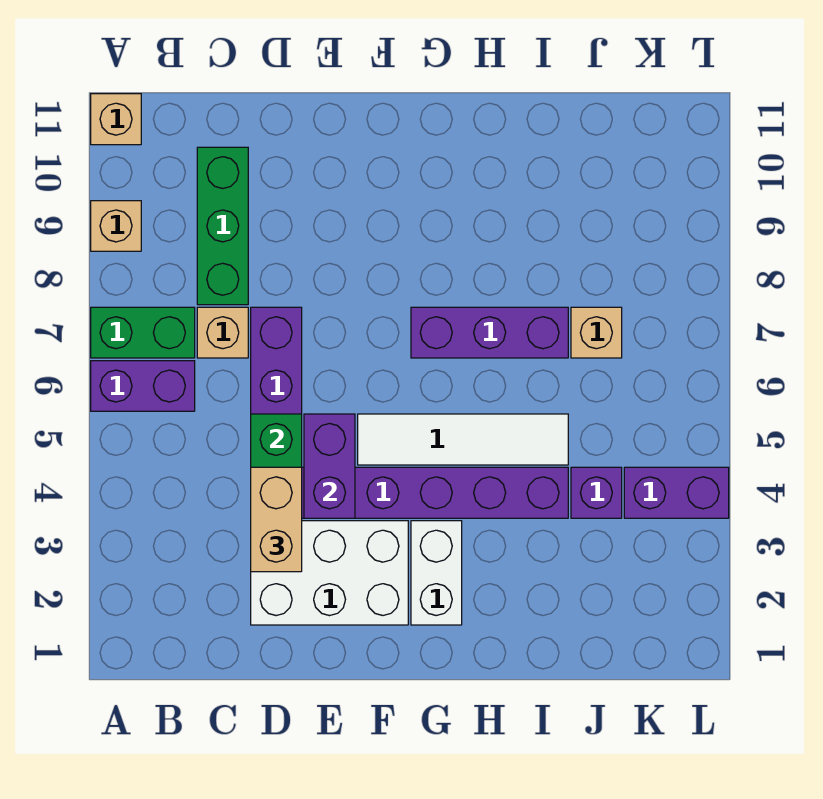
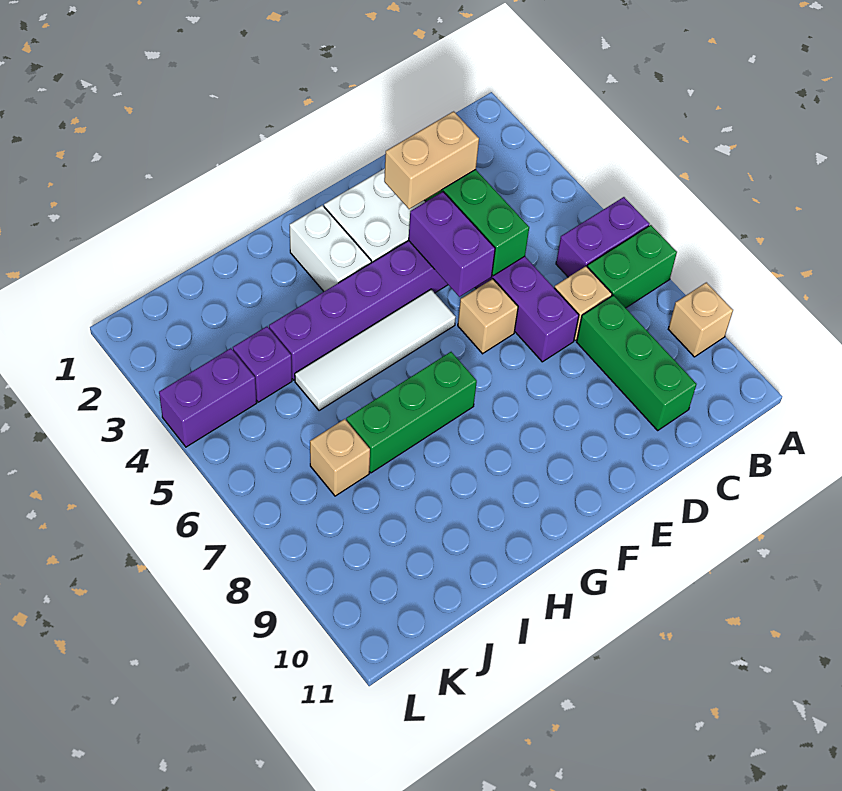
tan brick A11 level 1 -> tan brick E6 level 1
tan brick D3:D4 level 3 -> tan brick D3:E3 level 3
purple brick G7:I7 level 1 -> green brick G7:I7 level 1

